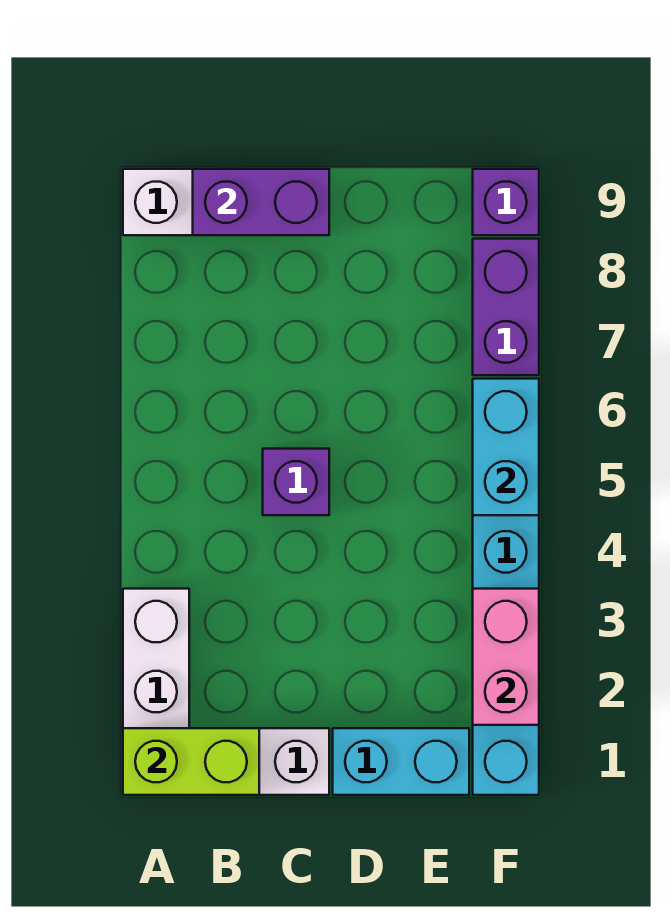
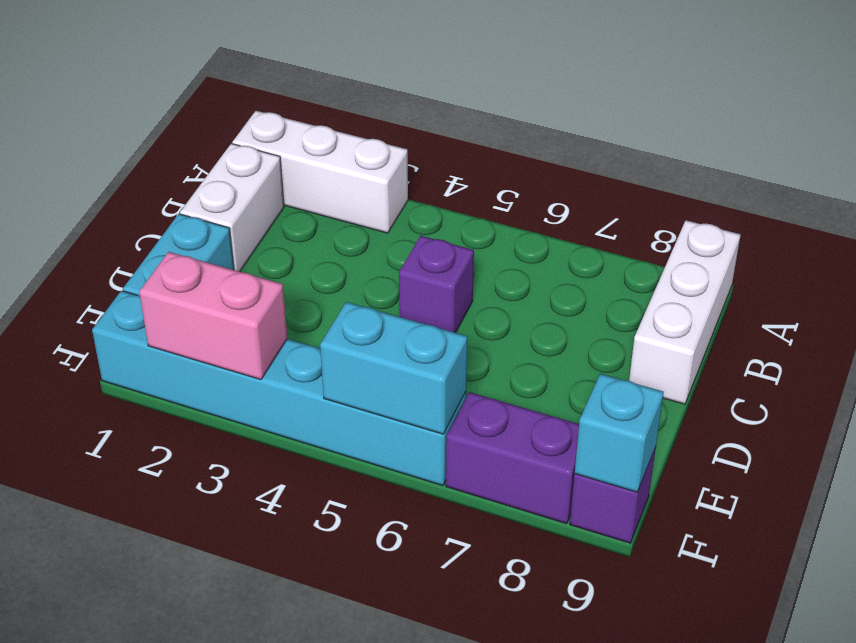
lime brick A1:B1 level 2 -> none
purple brick B9:C9 level 2 -> none
none -> cyan brick F9 level 2

